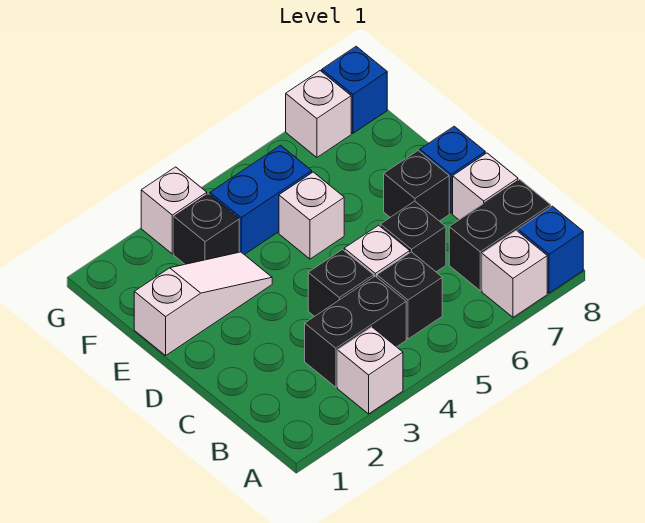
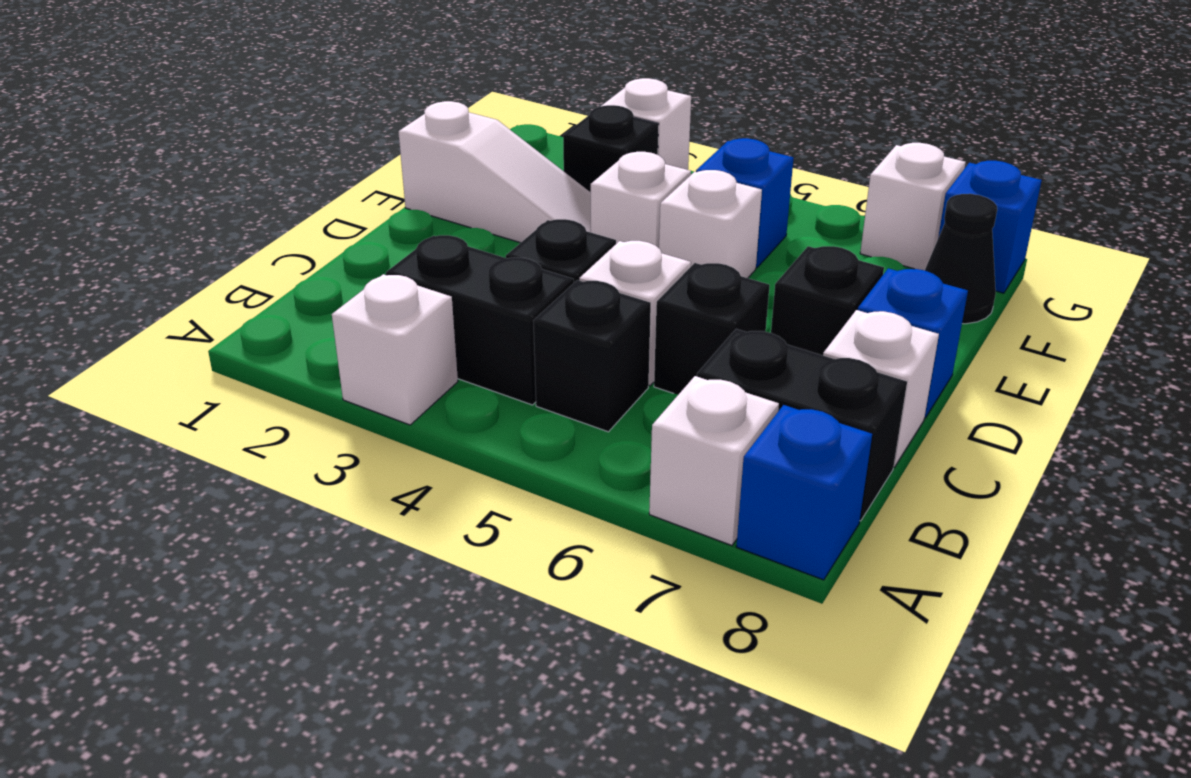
none -> white brick E4 level 1
blue brick F4:F5 level 1 -> blue brick F5 level 1
none -> black cone F8 level 1

